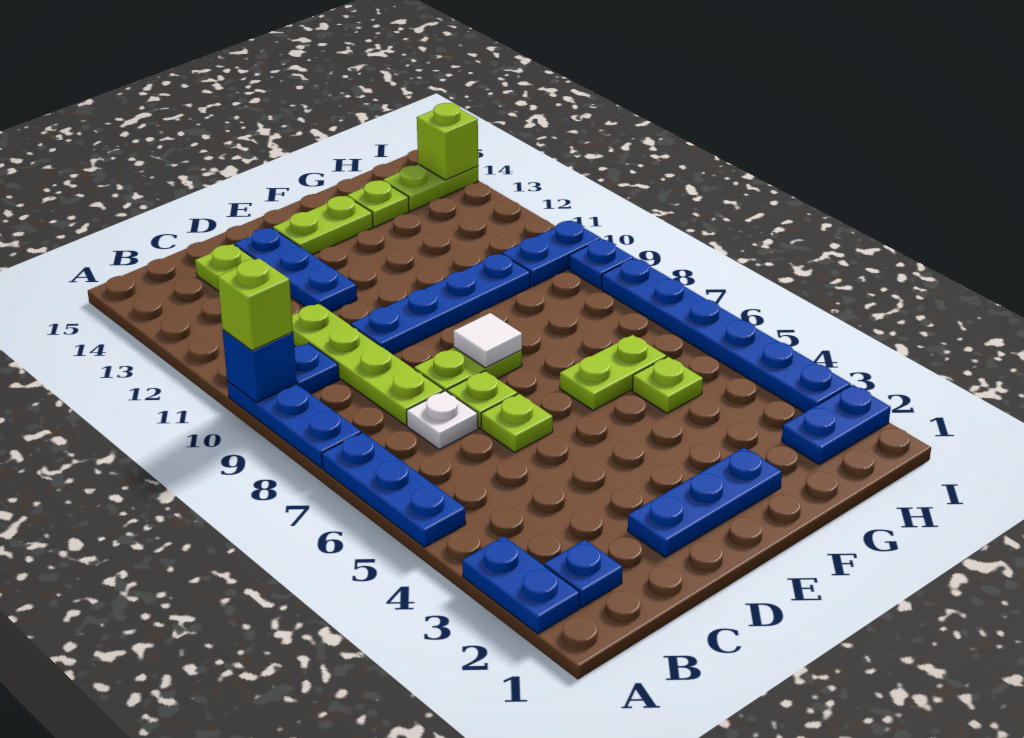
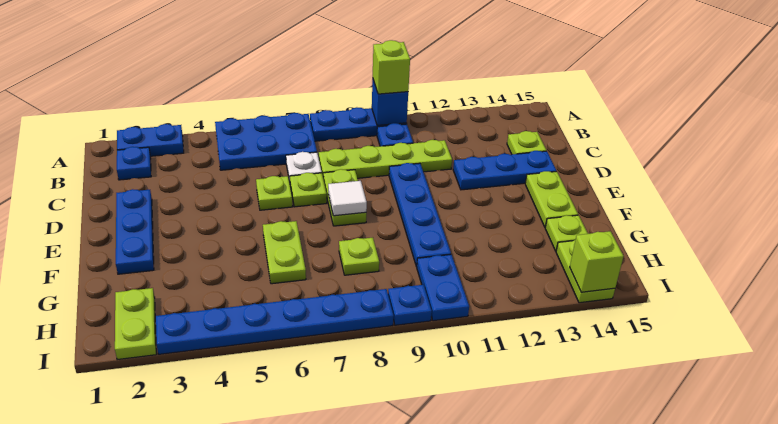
blue plate A5:A7 level 1 -> blue plate A5:B7 level 1
lime plate G5 level 1 -> lime plate G8 level 1
blue plate H2:I2 level 1 -> lime plate H2:I2 level 1

